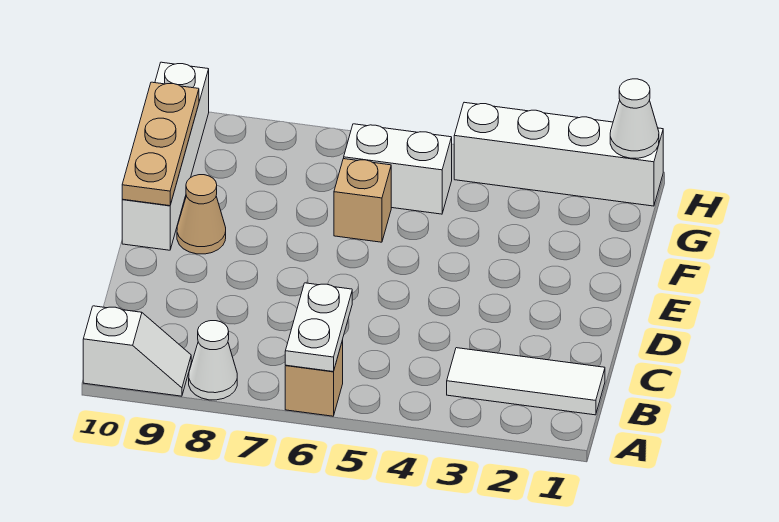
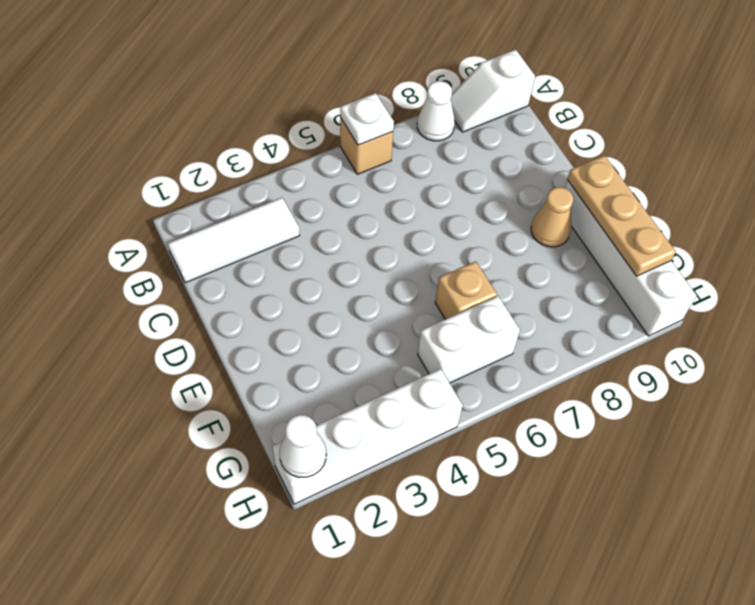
white plate A6:B6 level 2 -> white plate A6 level 2

